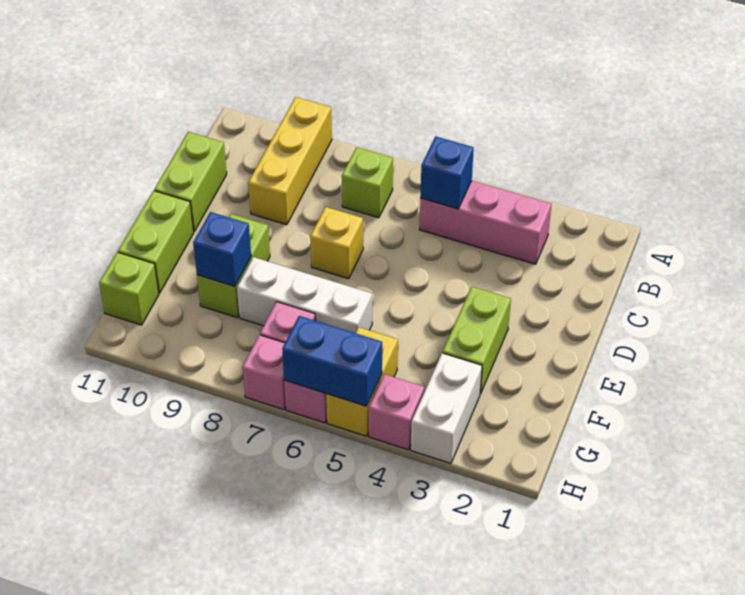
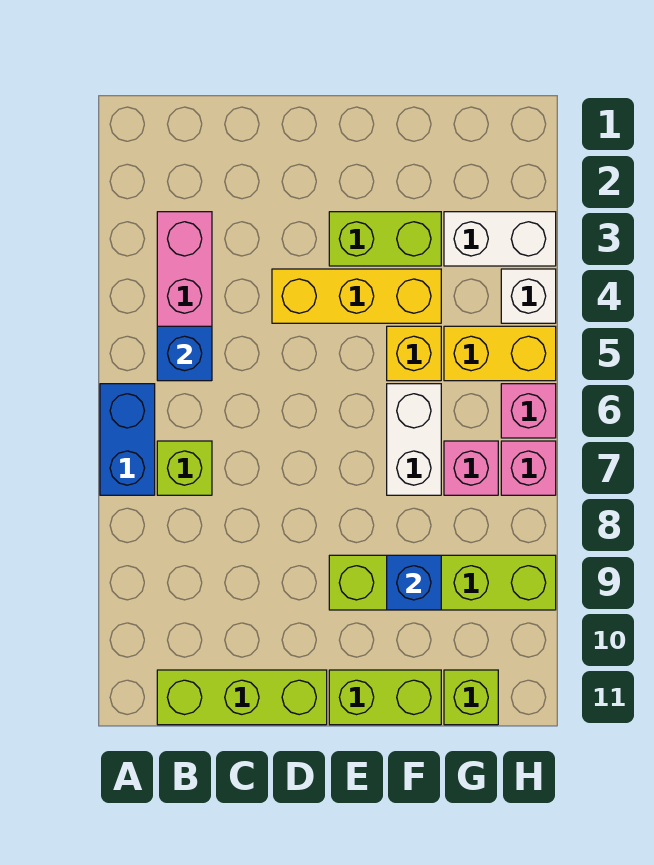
yellow brick A9:C9 level 1 -> yellow brick D4:F4 level 1
lime brick C11:D11 level 1 -> lime brick B11:D11 level 1
yellow brick D7 level 1 -> yellow brick F5 level 1
lime brick E9:F9 level 1 -> lime brick E9:H9 level 1
white brick F6:F8 level 1 -> white brick F6:F7 level 1
pink brick H4 level 1 -> white brick H4 level 1
blue brick H5:H6 level 2 -> blue brick A6:A7 level 1

